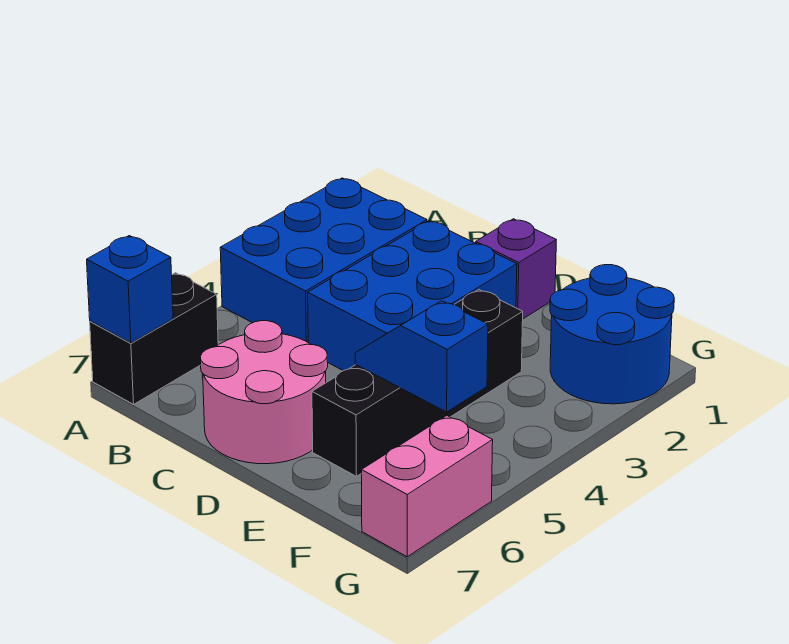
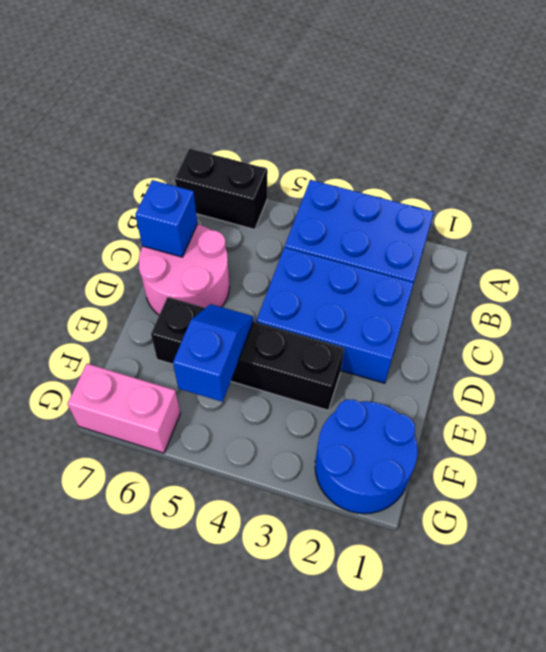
blue brick A7 level 2 -> blue brick C7 level 2
purple brick D1 level 1 -> none

